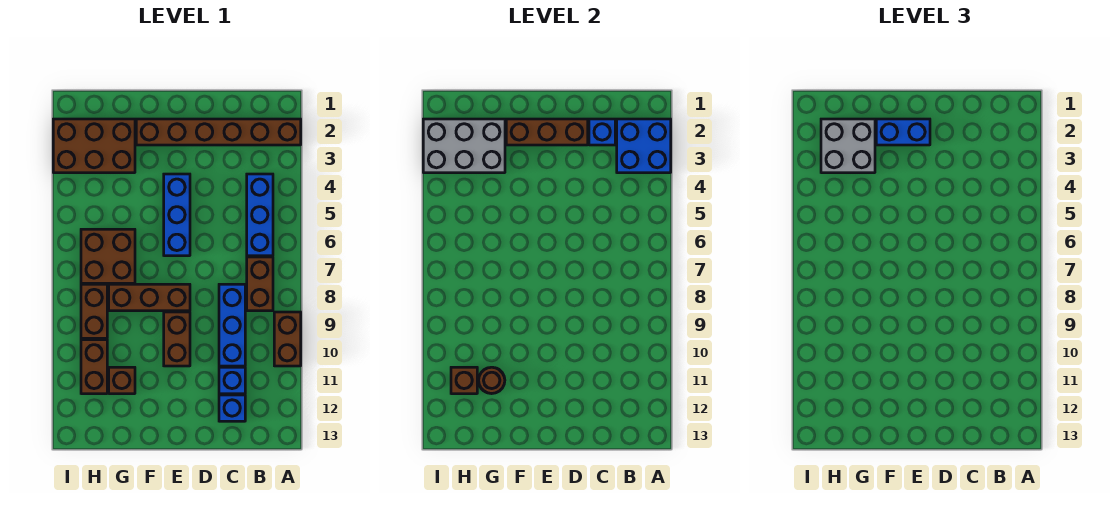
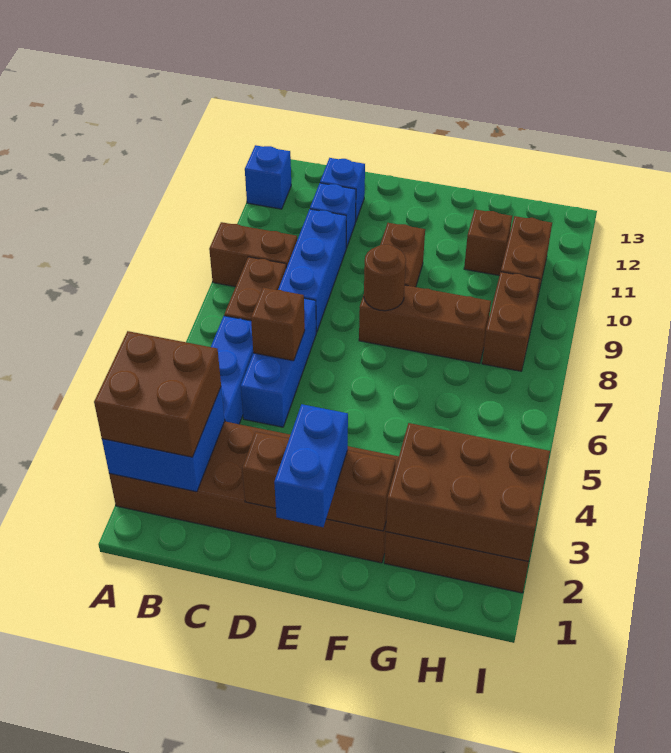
brown brick A2:F2 level 1 -> brown brick A2:F3 level 1
brown brick A9:A10 level 1 -> brown brick A9:B9 level 1
blue brick C2 level 2 -> blue brick A12 level 1
blue brick E2:F2 level 3 -> blue brick E1:E2 level 3
blue brick E4:E6 level 1 -> blue brick C5:C7 level 1
grey brick G2:I3 level 2 -> brown brick G2:I3 level 2
grey brick G2:H3 level 3 -> none
brown brick G6:H7 level 1 -> brown brick A2:B3 level 3
brown round brick G11 level 2 -> brown round brick E8 level 2
brown brick H11 level 2 -> brown brick C6 level 2

